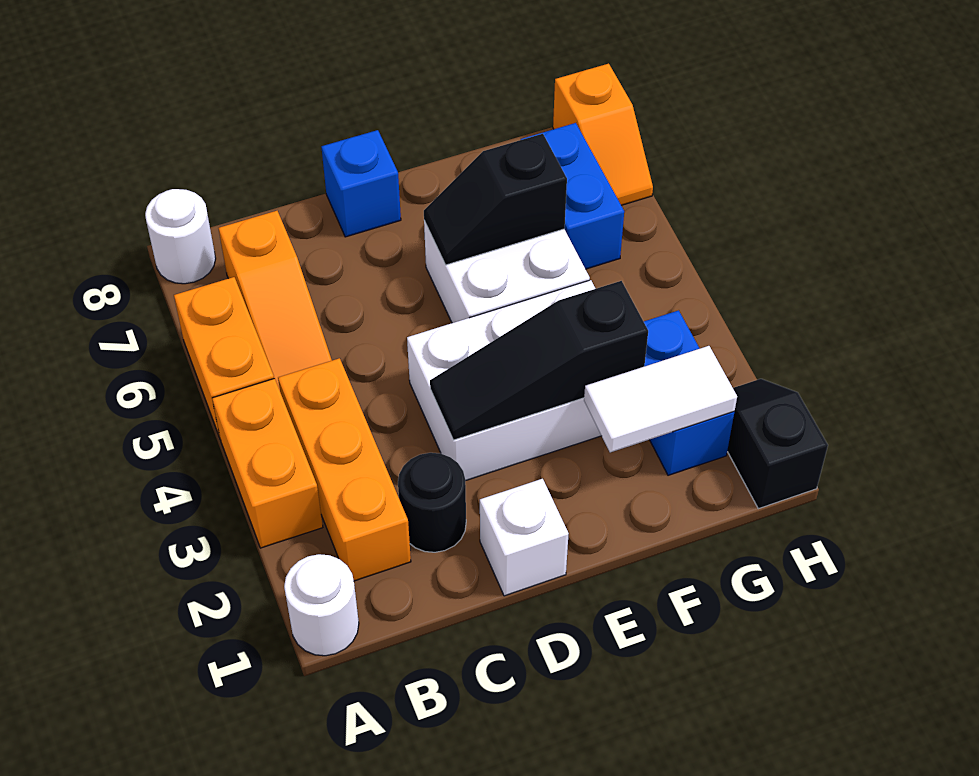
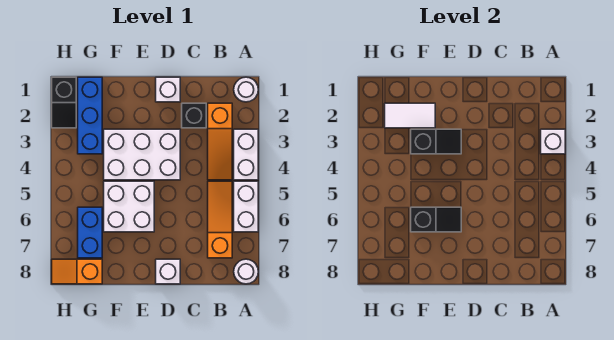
orange brick A3:A4 level 1 -> white brick A3:A4 level 1
none -> white brick A3 level 2
orange brick A5:A6 level 1 -> white brick A5:A6 level 1
orange brick B2:B4 level 1 -> orange slope B2:B4 level 1 top 2
black round brick C2 level 1 -> black brick C2 level 1
black slope D3:F3 level 2 top F -> black slope E3:F3 level 2 top F
blue brick D8 level 1 -> white brick D8 level 1
blue brick G2:G3 level 1 -> blue brick G1:G3 level 1
orange slope H7:H8 level 1 top 8 -> orange slope G8:H8 level 1 top G

